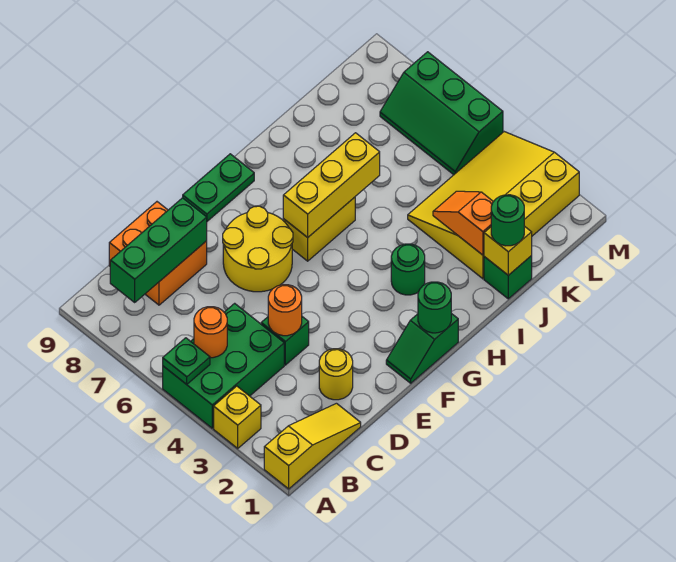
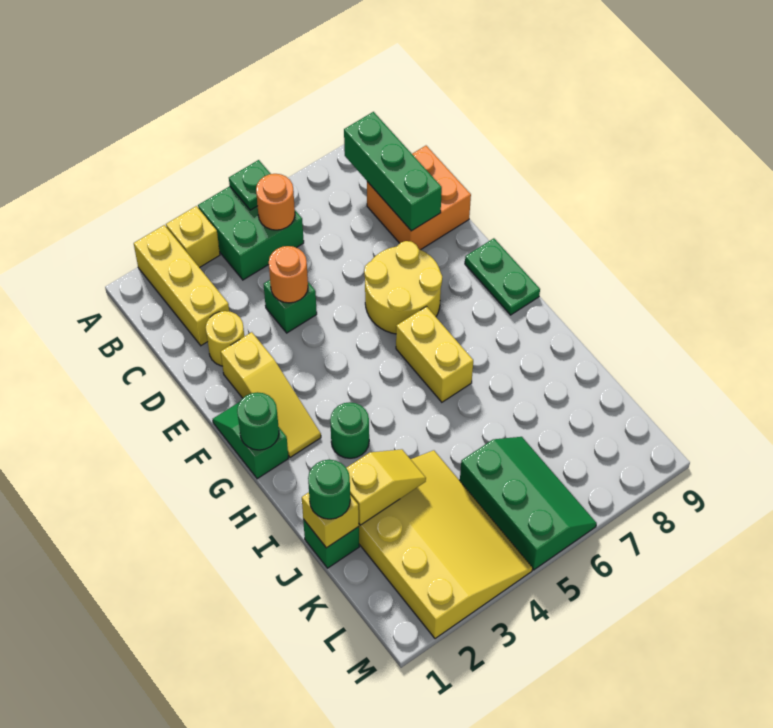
yellow slope A1:C1 level 1 top A -> yellow slope E2:G2 level 1 top E
green brick A4:C5 level 1 -> green brick A4:B5 level 1
yellow brick G6:I6 level 2 -> yellow brick A2:C2 level 1
orange slope J2:J3 level 2 top 2 -> yellow slope J2:J3 level 2 top 2
green slope L5:M7 level 1 top M -> green slope K5:M6 level 1 top 5

